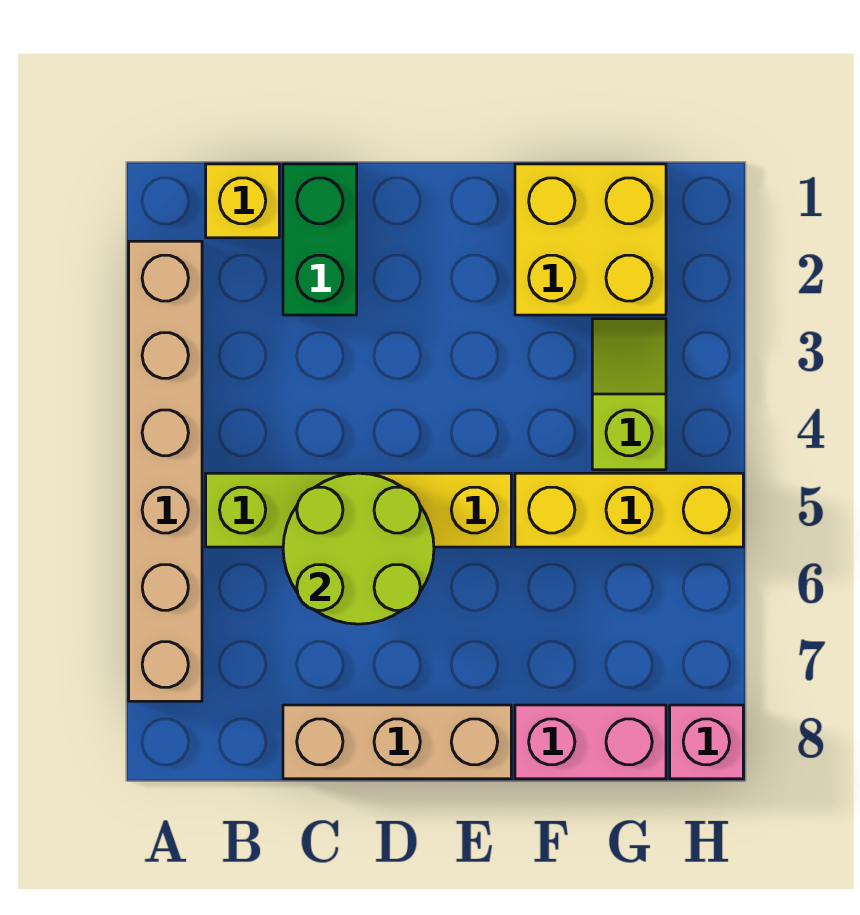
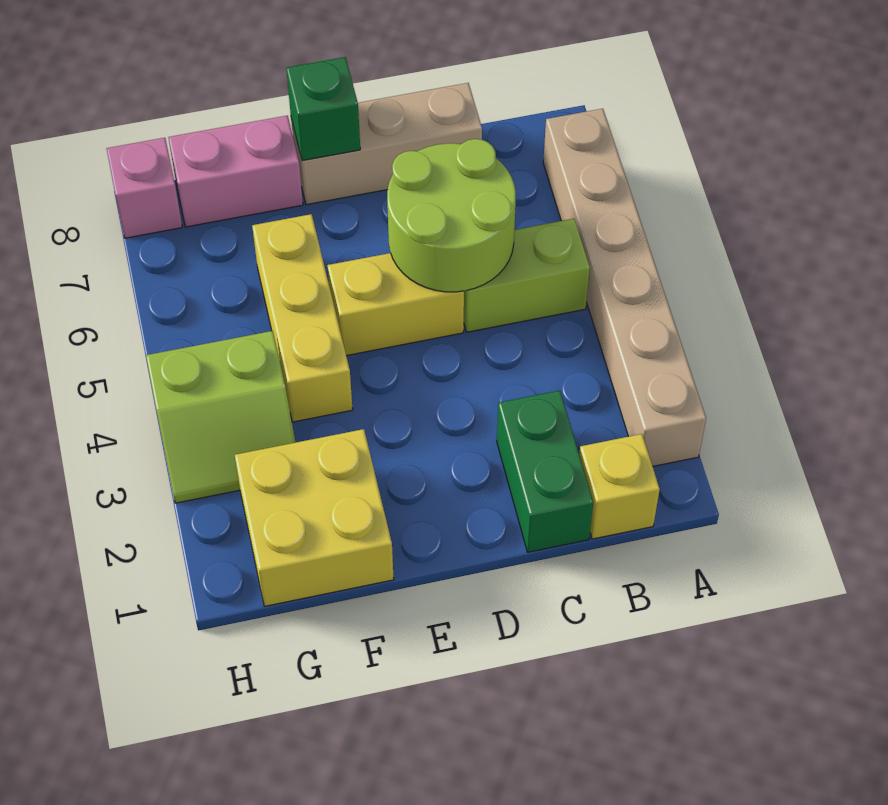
none -> green brick E8 level 2
yellow brick F5:H5 level 1 -> yellow brick F4:F6 level 1
lime slope G3:G4 level 1 top 4 -> lime slope G3:H4 level 1 top 4

